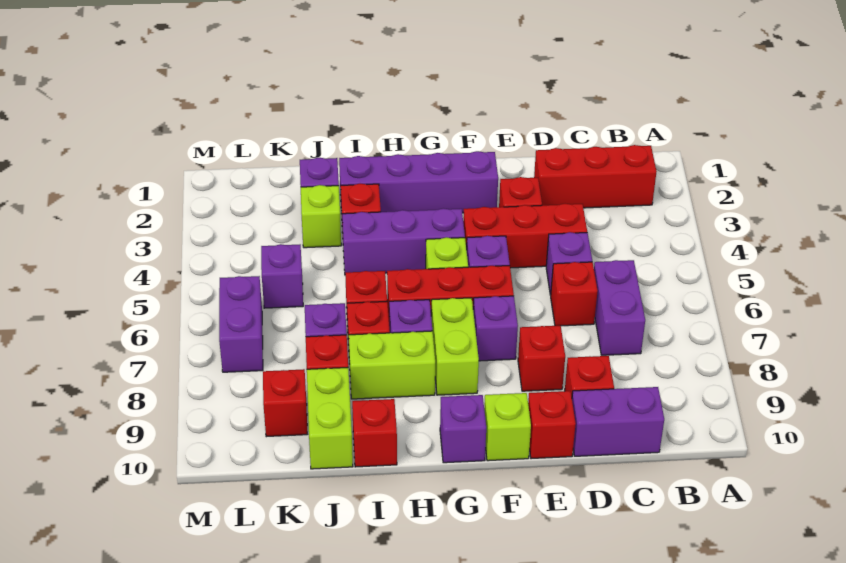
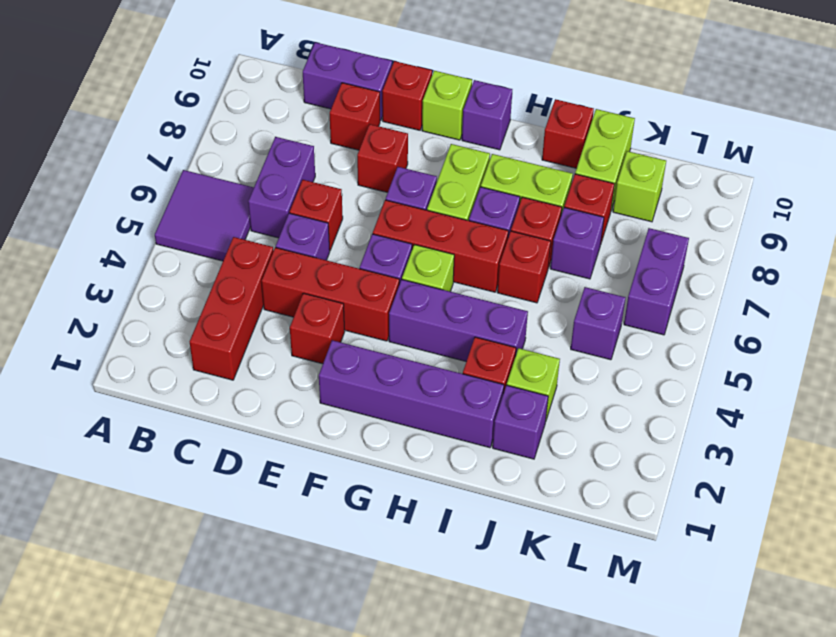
none -> purple tile A5:B6 level 1
red brick B2:D2 level 1 -> red brick C2:C4 level 1
red brick K9 level 1 -> lime brick K9 level 1

